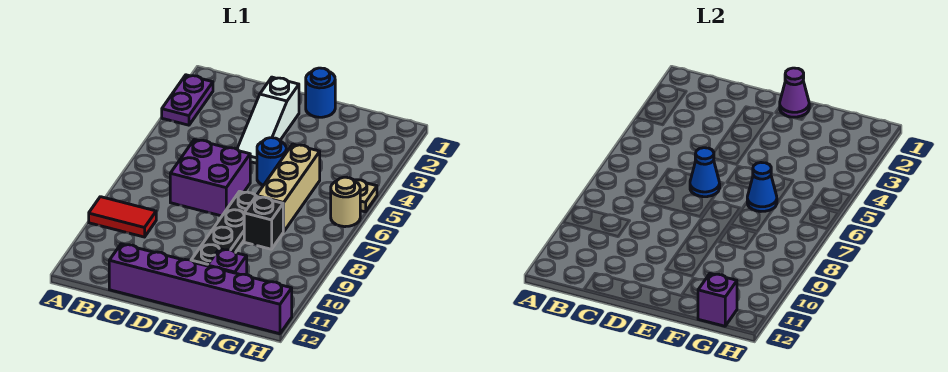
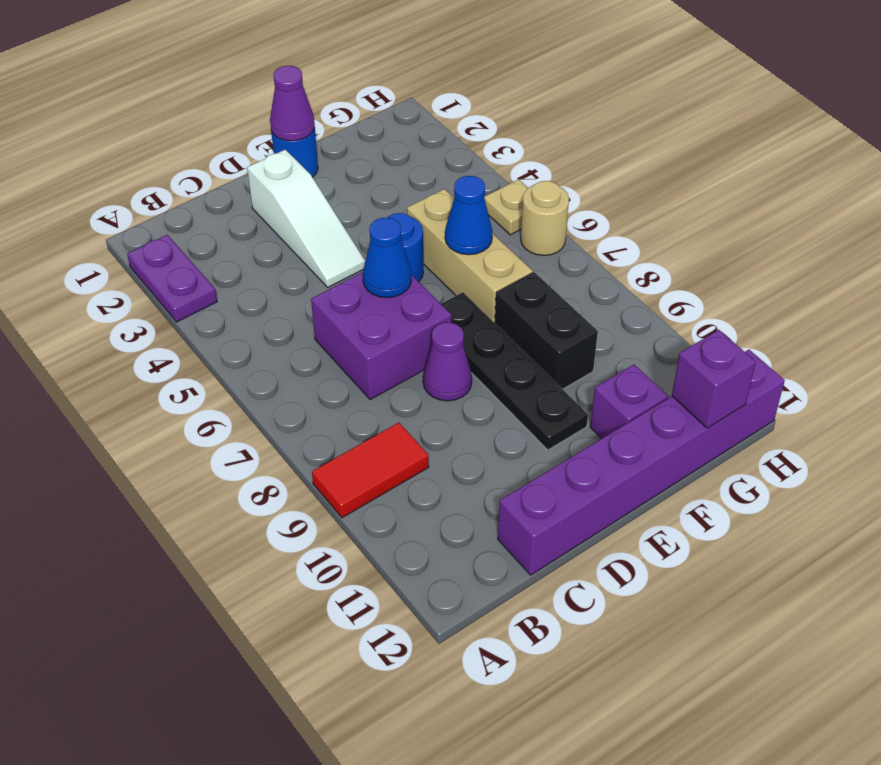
none -> purple cone D8 level 1
black brick F8 level 1 -> black brick F8:F9 level 1

